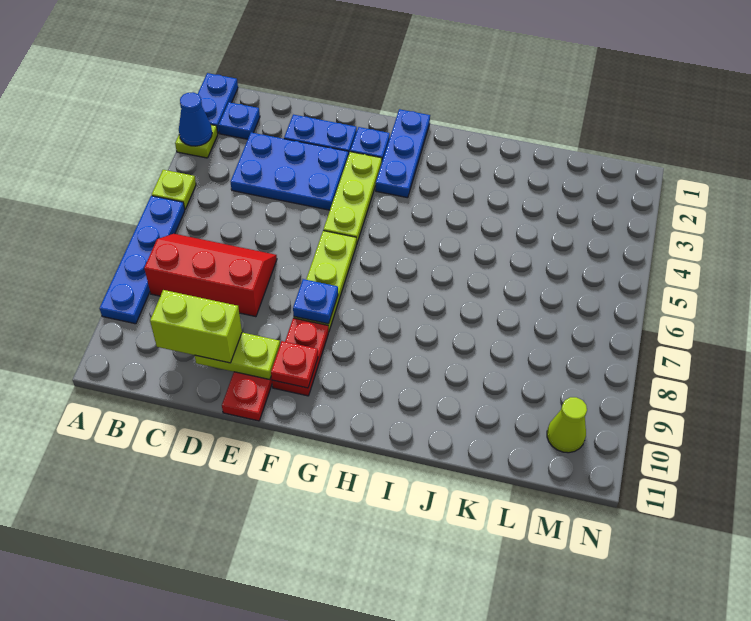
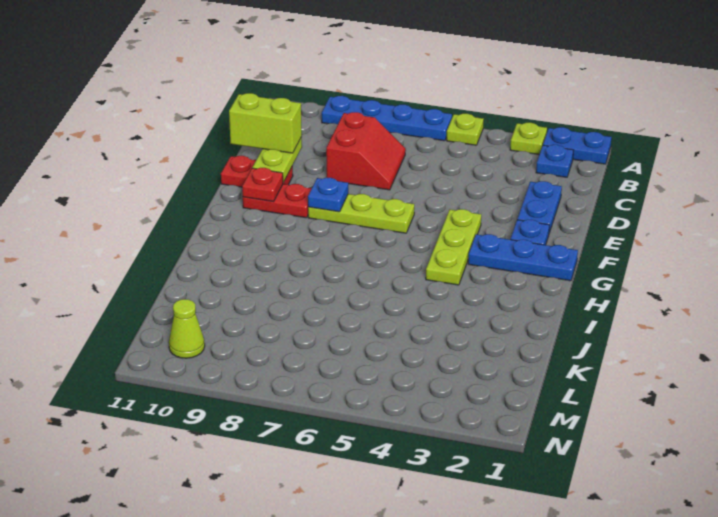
blue cone A3 level 2 -> none
red slope B7:D8 level 1 top 8 -> red slope C7:D8 level 1 top 8
blue plate C3:E4 level 1 -> none
lime brick C10:D10 level 3 -> lime brick D10:D11 level 3
lime plate F3:F5 level 1 -> lime plate F4:H4 level 1

